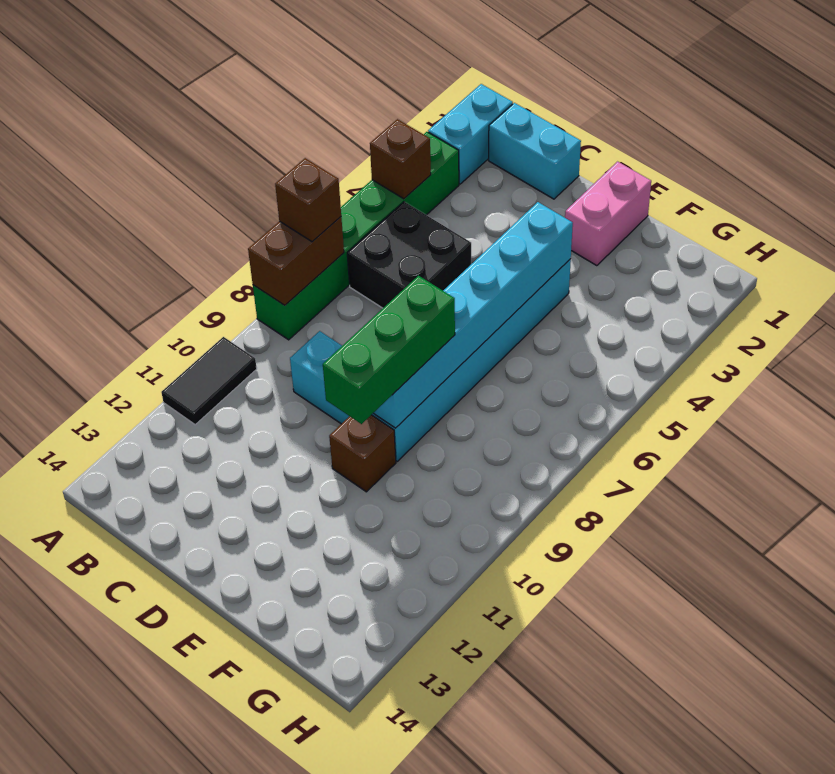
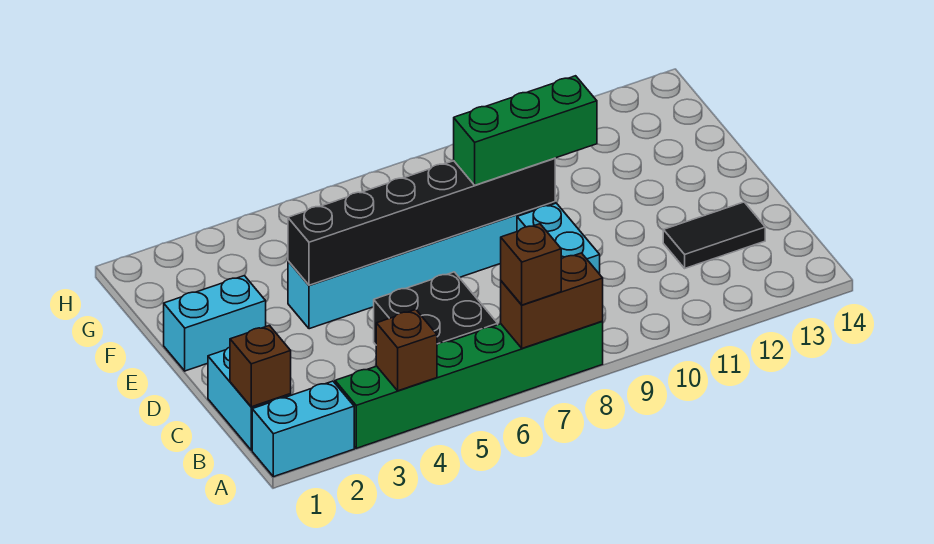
black tile A10:A11 level 1 -> black tile C12:C13 level 1
pink brick E1:E2 level 1 -> cyan brick E1:E2 level 1
cyan brick E4:E9 level 2 -> black brick E4:E9 level 2
brown brick E10 level 1 -> brown brick B1 level 2

